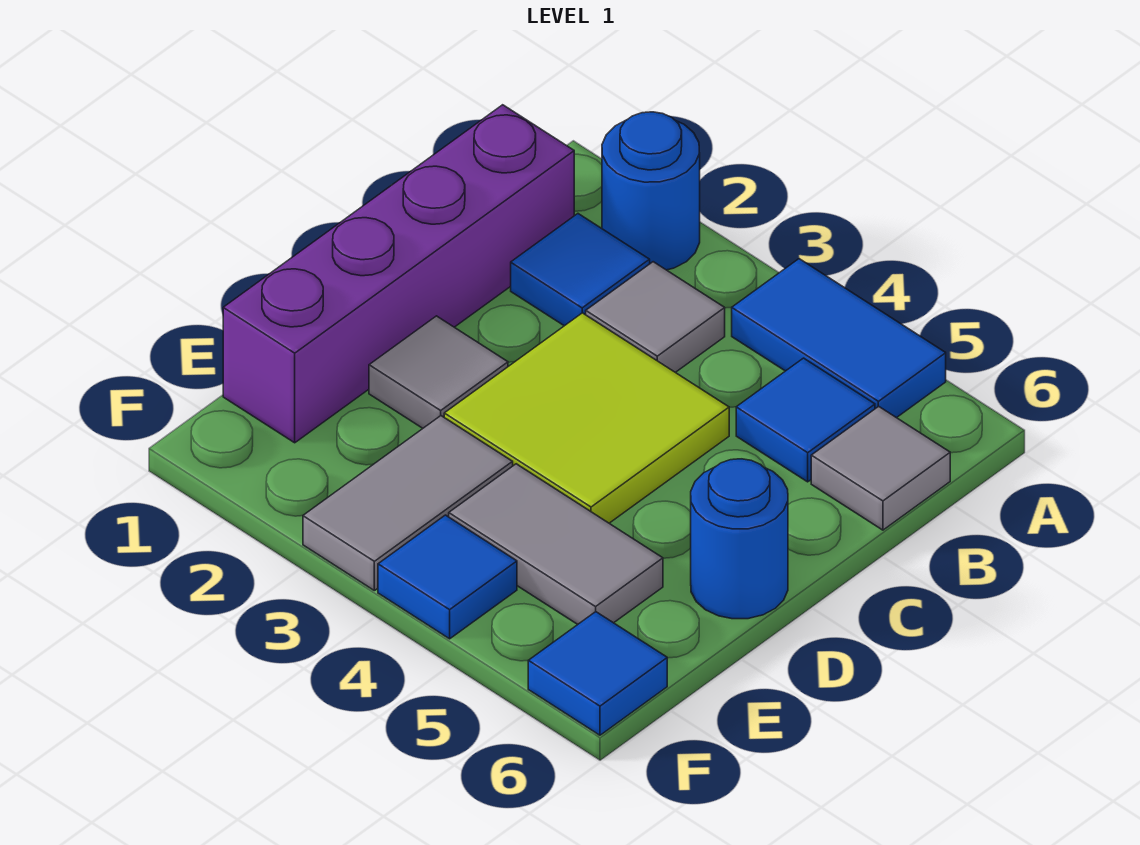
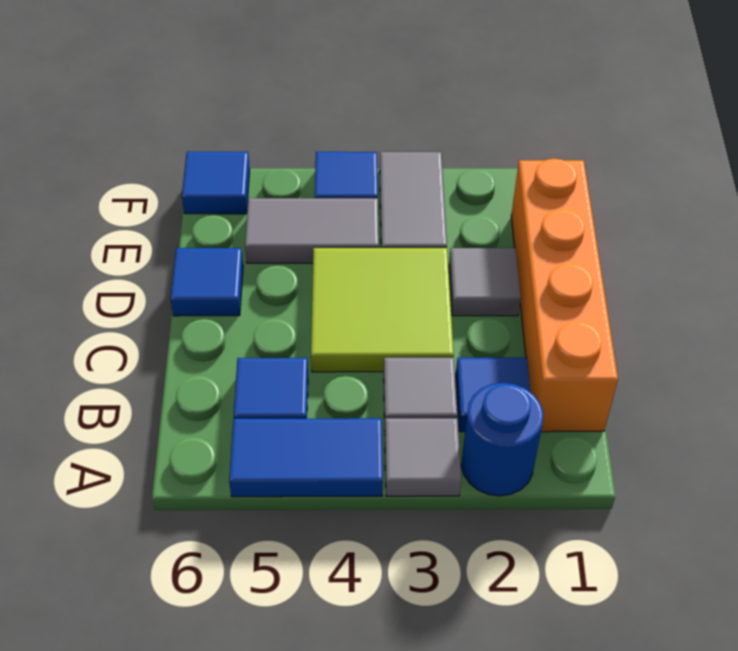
purple brick B1:E1 level 1 -> orange brick B1:E1 level 1
grey tile B6 level 1 -> grey tile A3 level 1
blue round brick D6 level 1 -> blue tile D6 level 1

